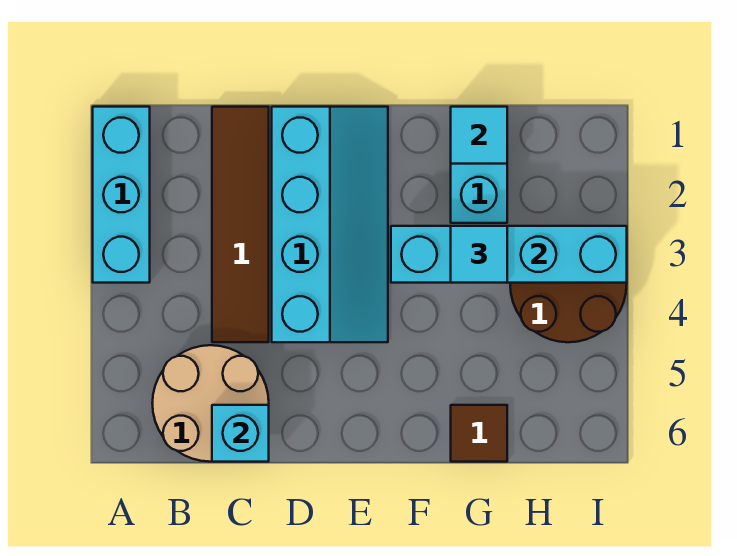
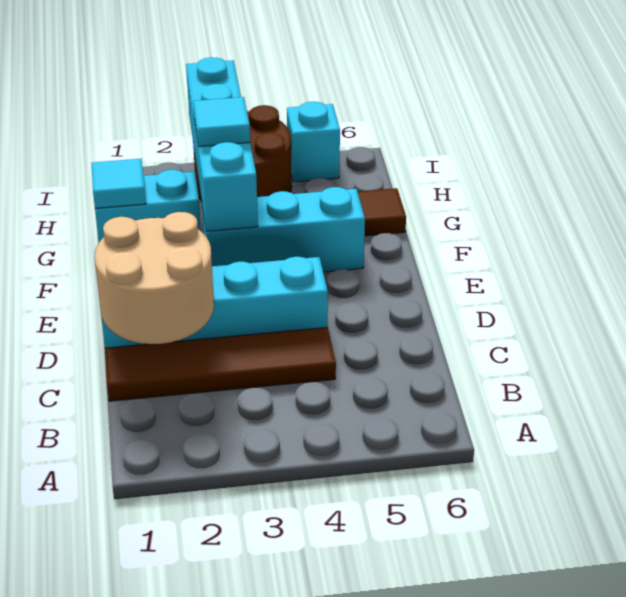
cyan brick A1:A3 level 1 -> cyan brick F3:F5 level 1
tan round brick B5:C6 level 1 -> tan round brick C1:D2 level 2
cyan brick C6 level 2 -> cyan brick I5 level 1

